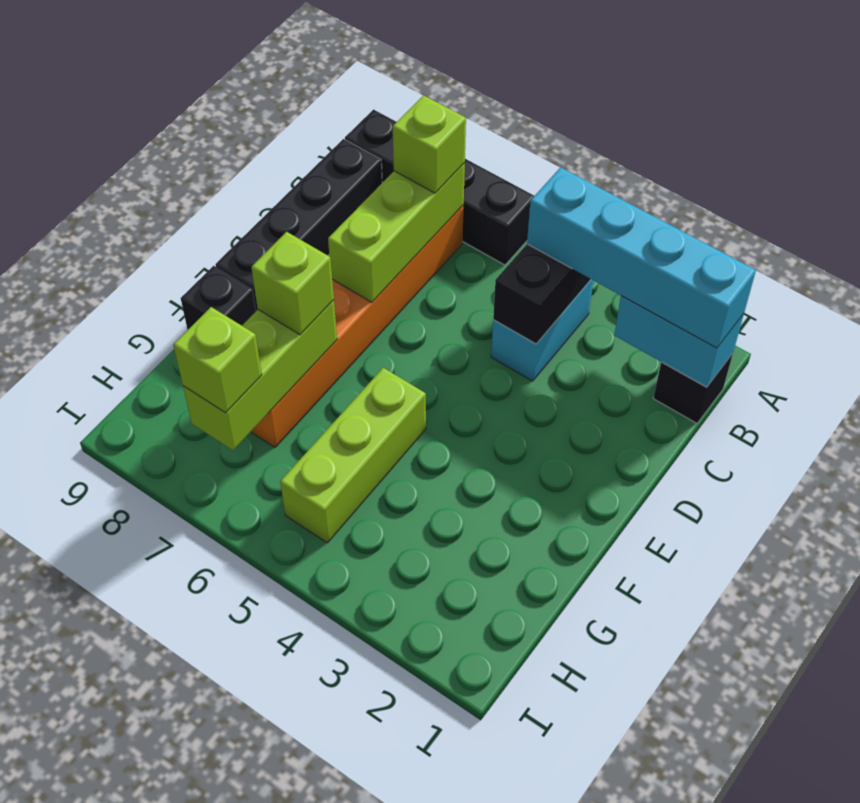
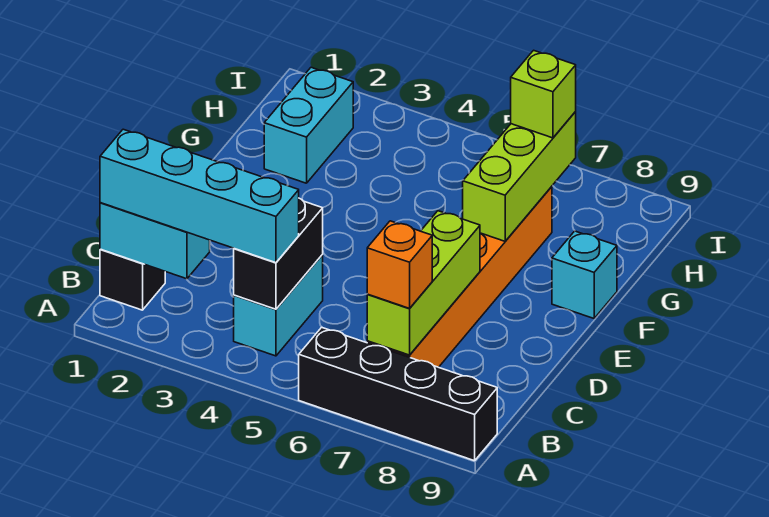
lime brick B7 level 3 -> orange brick B7 level 3
black brick B9:E9 level 1 -> none
lime brick F5:H5 level 1 -> none
lime brick F7 level 3 -> none
black brick F9 level 1 -> cyan brick F9 level 1
none -> cyan brick G2:H2 level 1

